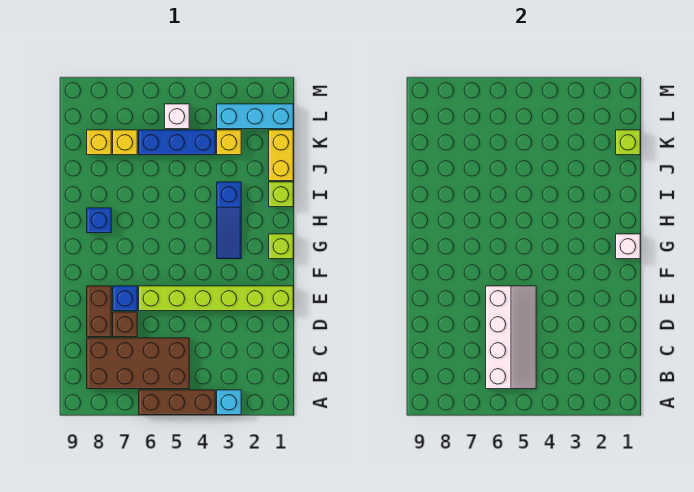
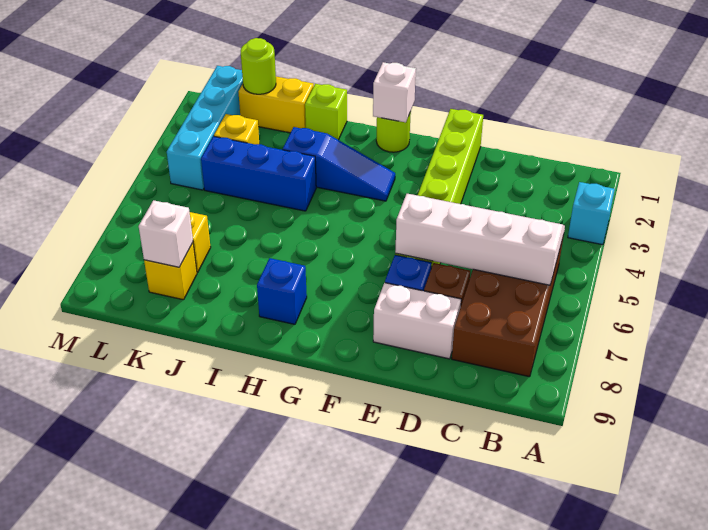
brown brick A4:A6 level 1 -> none
brown brick D8:E8 level 1 -> white brick D8:E8 level 1
lime brick G1 level 1 -> lime round brick G1 level 1
lime brick K1 level 2 -> lime round brick K1 level 2
blue brick K4:K6 level 1 -> blue brick I4:K4 level 1
cyan brick L1:L3 level 1 -> cyan brick L1:L4 level 1
white brick L5 level 1 -> white brick K8 level 2

